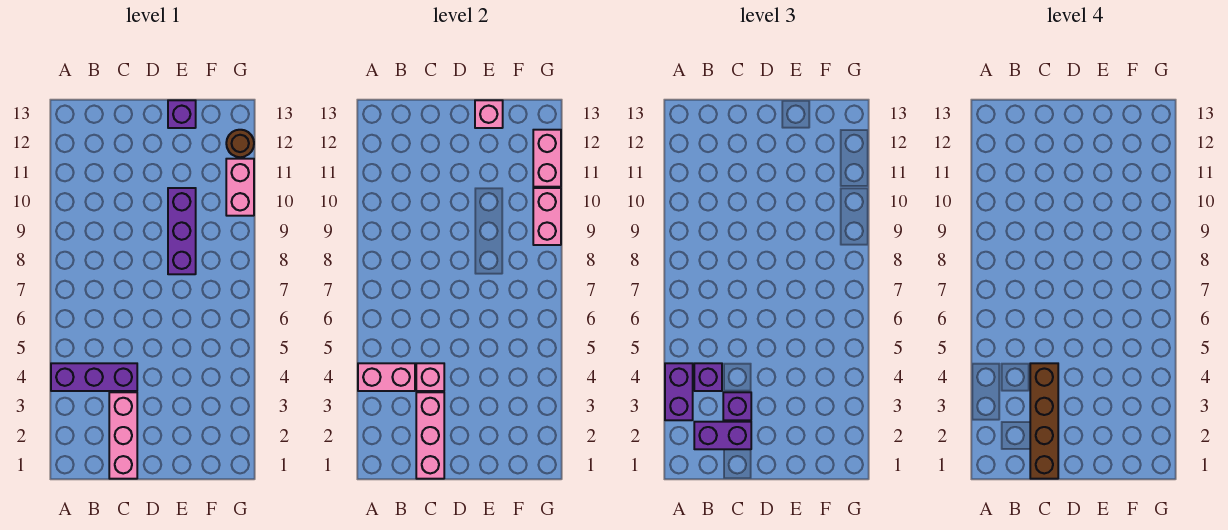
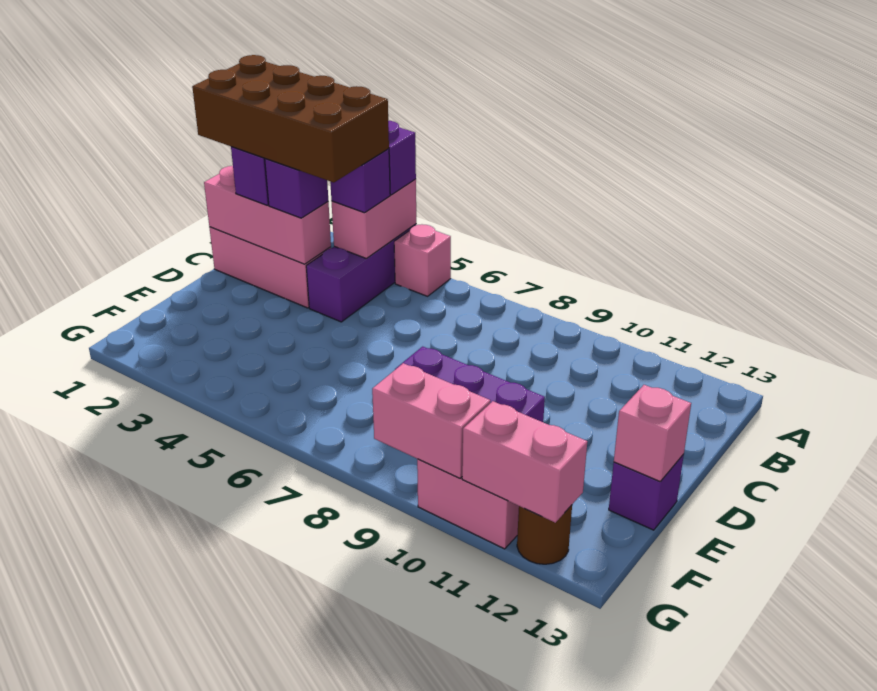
brown brick C1:C4 level 4 -> brown brick B1:C4 level 4
pink brick C4 level 2 -> pink brick A5 level 1

